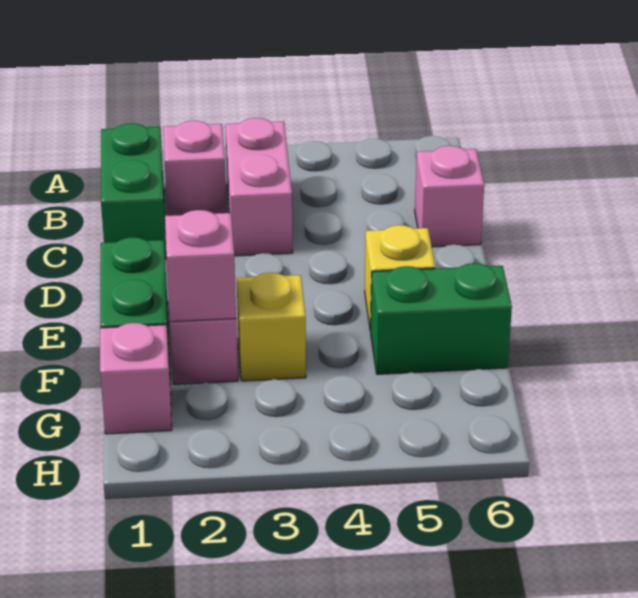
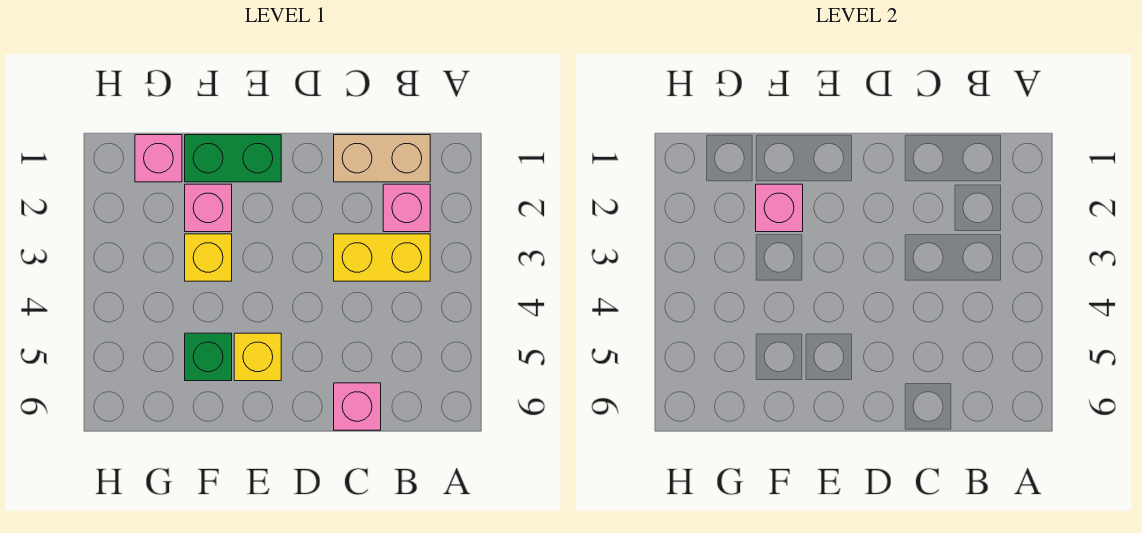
green brick B1:C1 level 1 -> tan brick B1:C1 level 1
pink brick B3:C3 level 1 -> yellow brick B3:C3 level 1
green brick F5:F6 level 1 -> green brick F5 level 1

